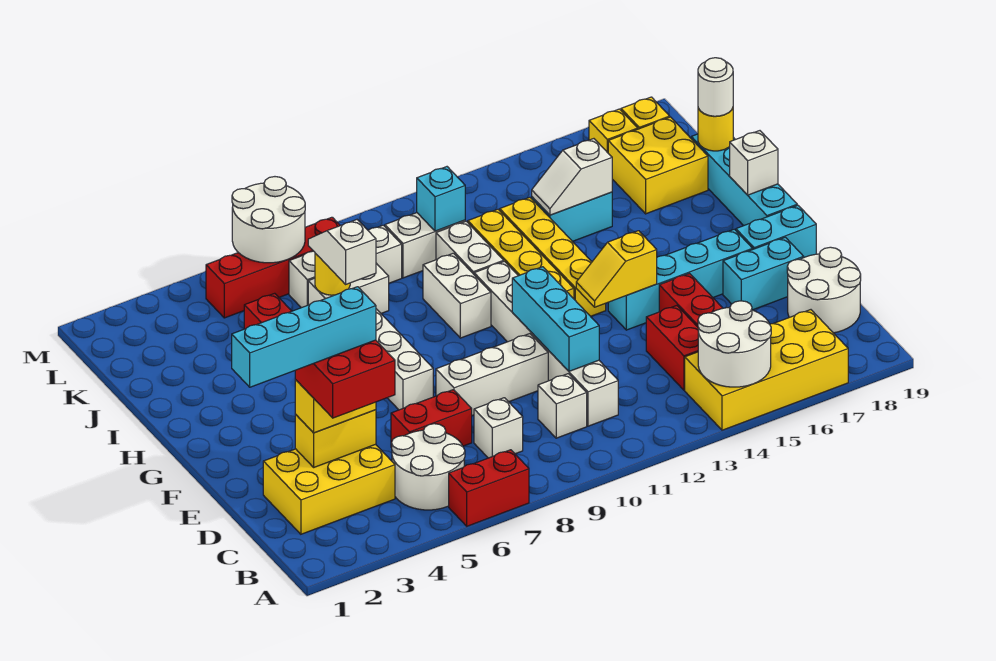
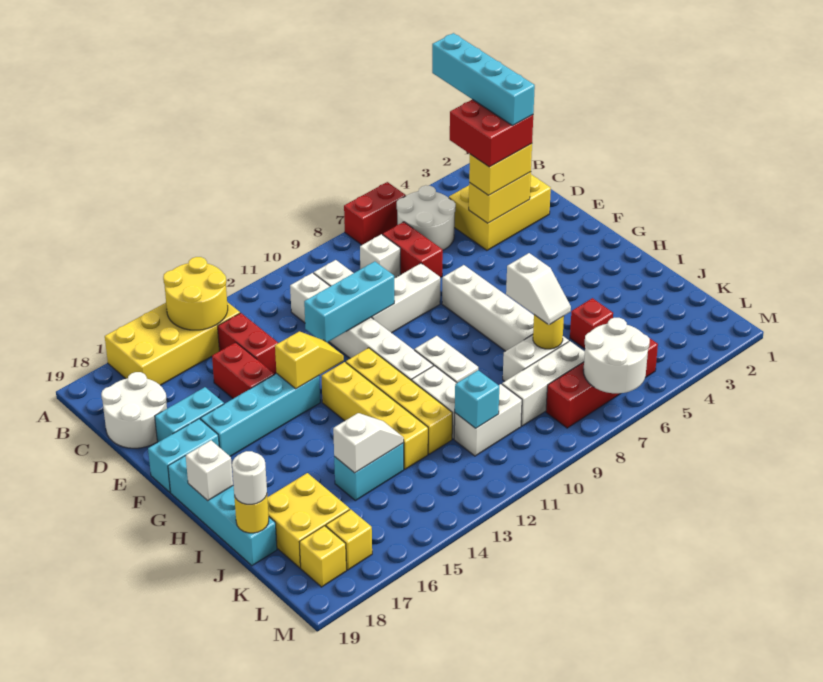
white round brick A14:B15 level 2 -> yellow round brick A14:B15 level 2
cyan brick D1:D4 level 5 -> cyan brick A3:D3 level 5
red brick D6:D7 level 1 -> red brick C7:D7 level 1
cyan brick D11:F11 level 2 -> cyan brick E10:E12 level 2

